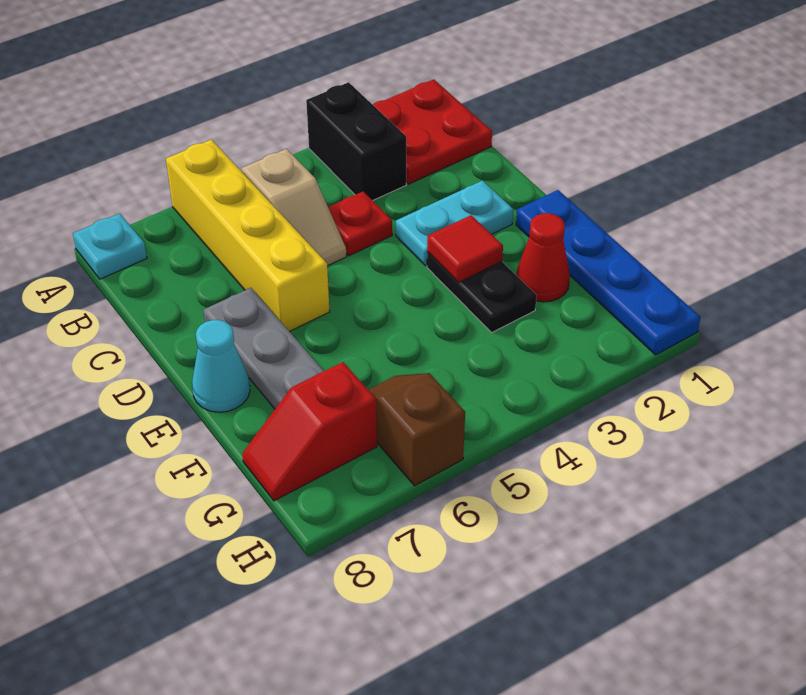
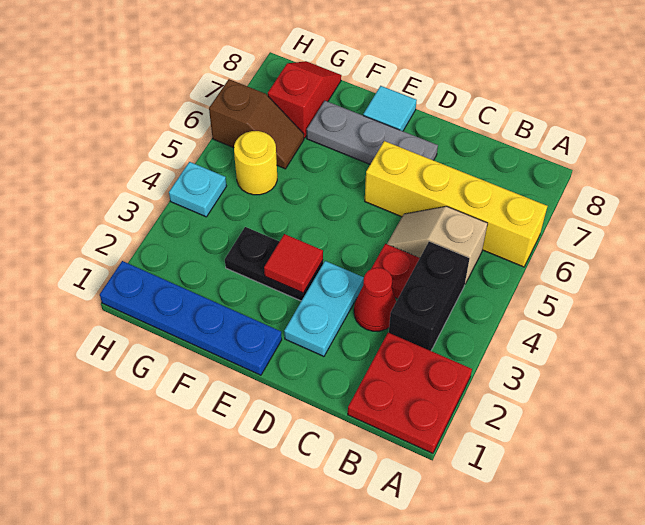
black brick A3:B3 level 1 -> black brick B3:B4 level 1
cyan plate A8 level 1 -> cyan plate H4 level 1
cyan cone E8 level 1 -> cyan tile E8 level 1
red cone F2 level 1 -> red cone C3 level 1
none -> yellow round brick G5 level 1

